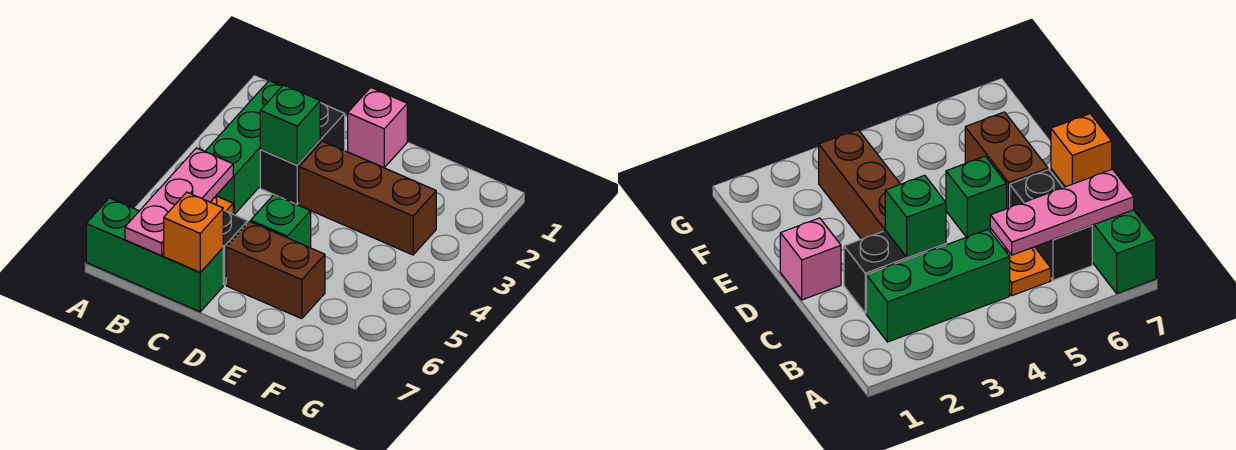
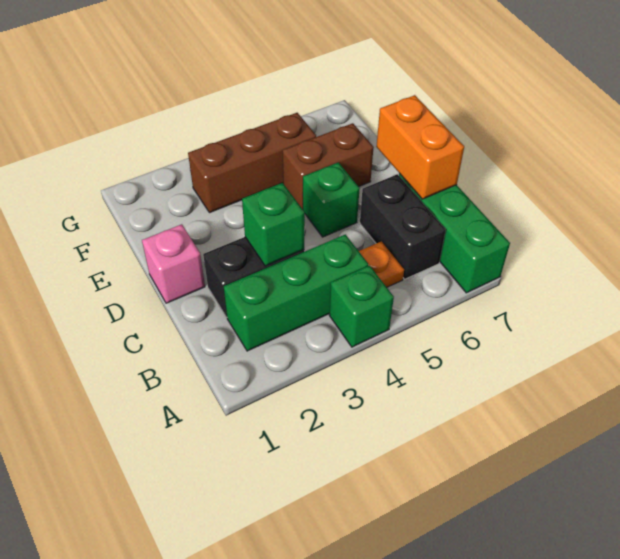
none -> green brick A4 level 1
pink plate B5:B7 level 2 -> none
orange brick C7 level 2 -> orange brick C7:D7 level 2
brown brick D3:F3 level 1 -> brown brick F3:F5 level 1
brown brick D6:E6 level 1 -> brown brick E5:E6 level 1

